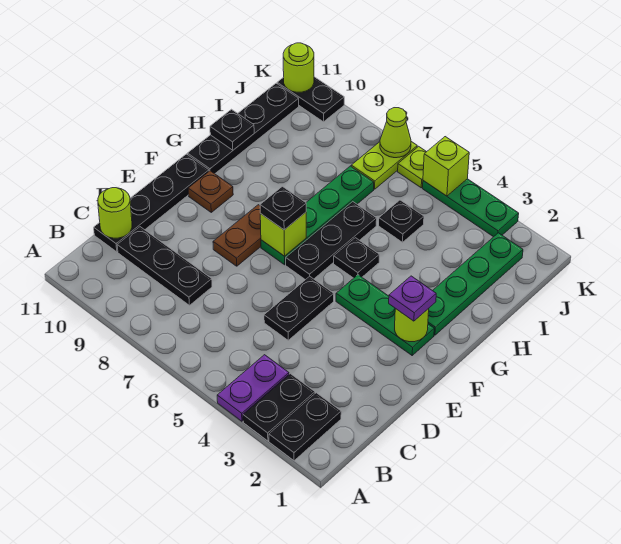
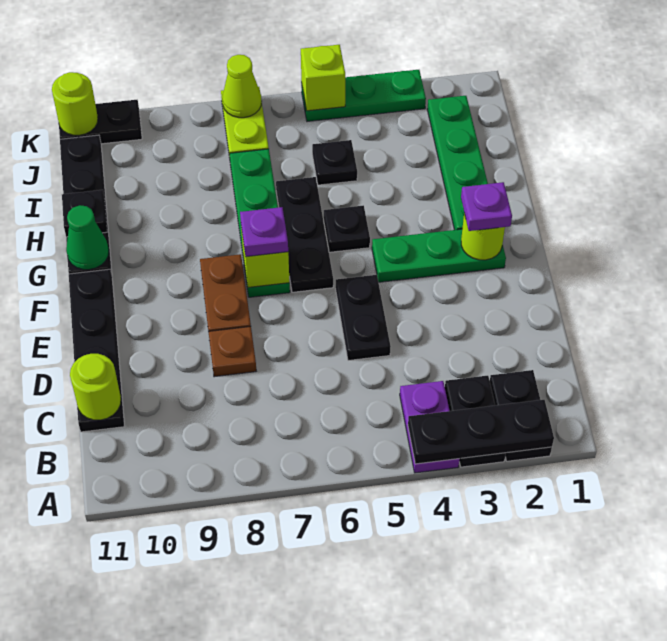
black plate C8:C10 level 1 -> black plate A2:A4 level 2
black plate F7 level 3 -> purple plate F7 level 3
brown plate F10 level 1 -> brown plate D8 level 1
none -> green cone G11 level 2
lime plate K6 level 1 -> none

